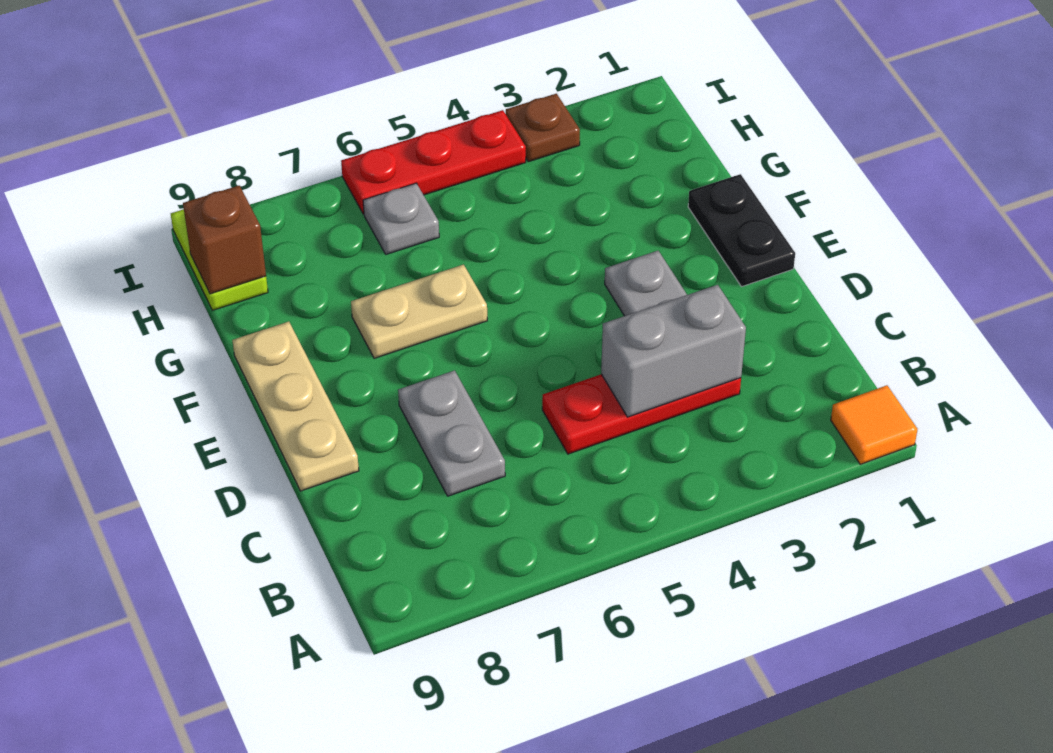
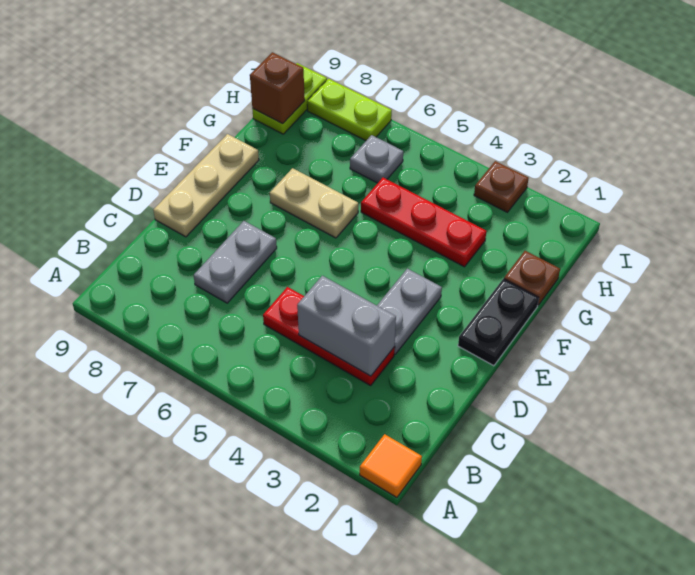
none -> brown plate G1 level 1
red plate I4:I6 level 1 -> red plate G3:G5 level 1
none -> lime plate I7:I8 level 1

